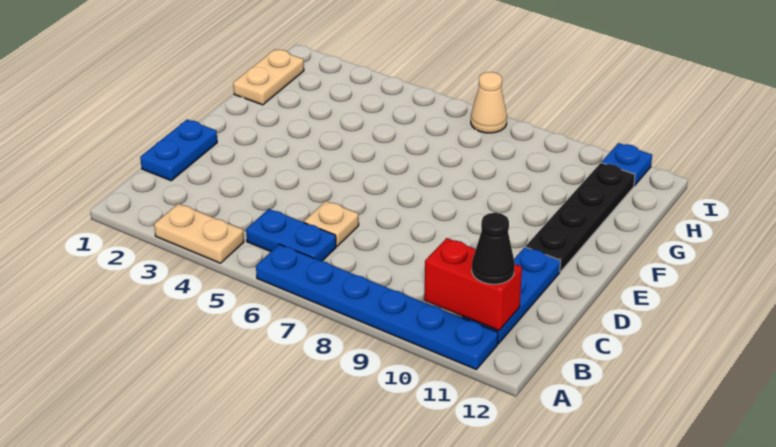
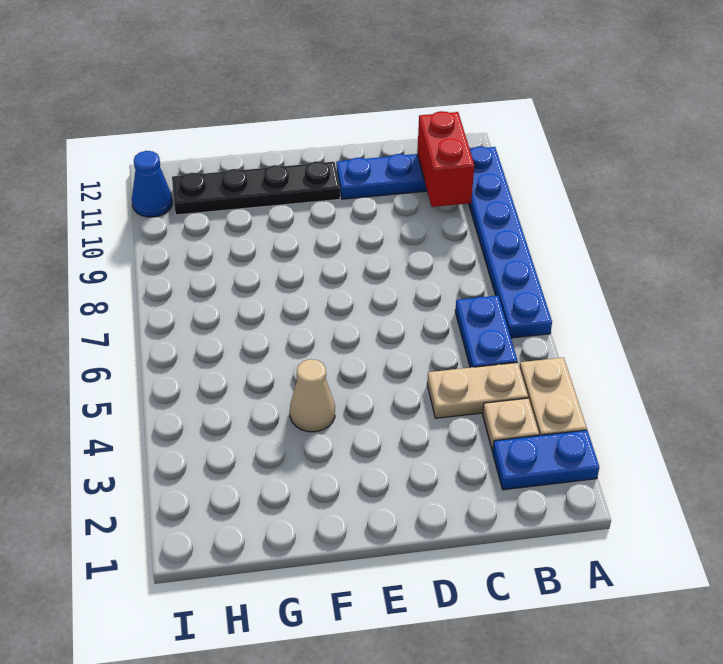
black cone B11 level 3 -> none
blue plate C1:D1 level 1 -> blue plate A2:B2 level 1
tan plate C6 level 1 -> tan plate B3 level 1
tan plate G1:H1 level 1 -> tan plate B4:C4 level 1
tan cone I7 level 1 -> tan cone F4 level 1
blue plate I11 level 1 -> blue cone I11 level 1

